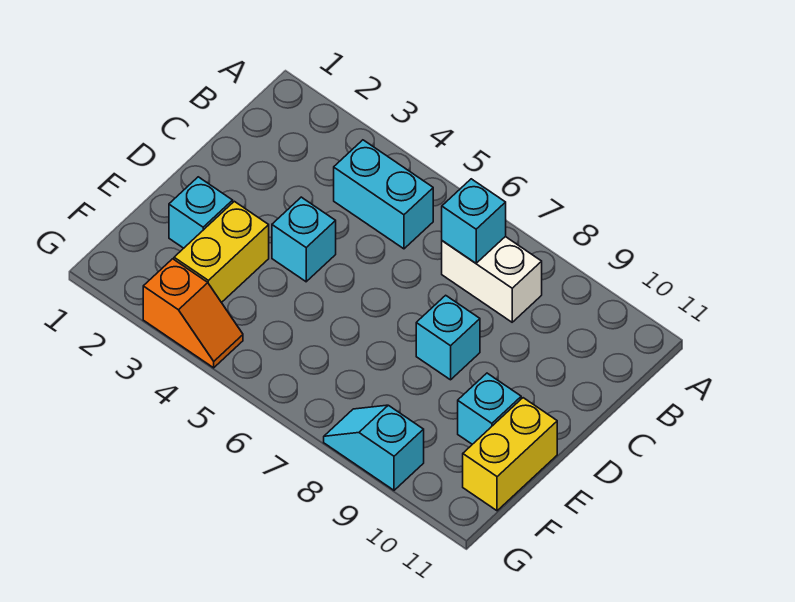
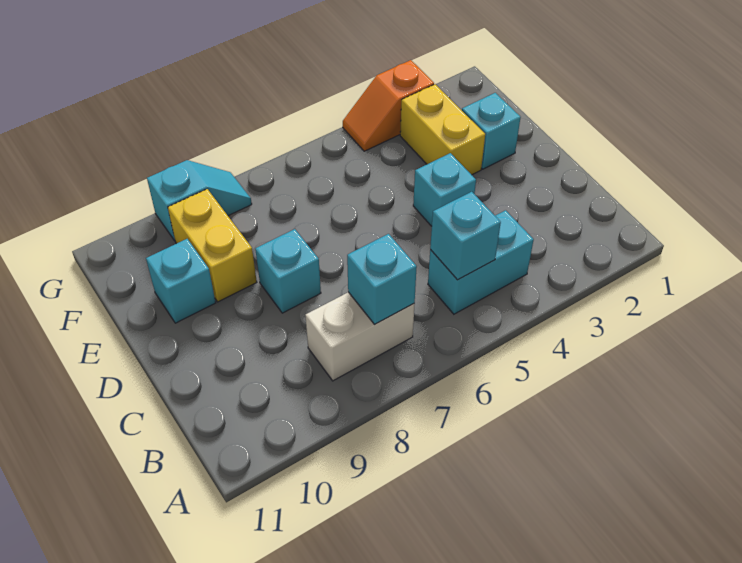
none -> cyan brick B5 level 2
yellow brick E11:F11 level 1 -> yellow brick E9:F9 level 1

